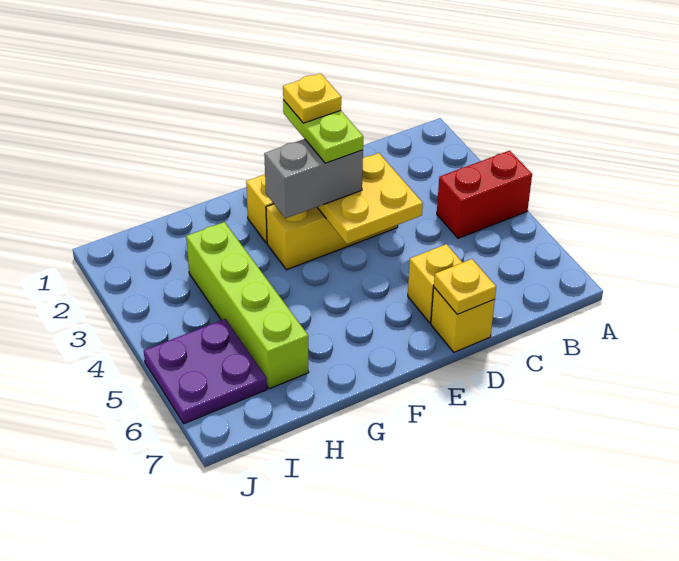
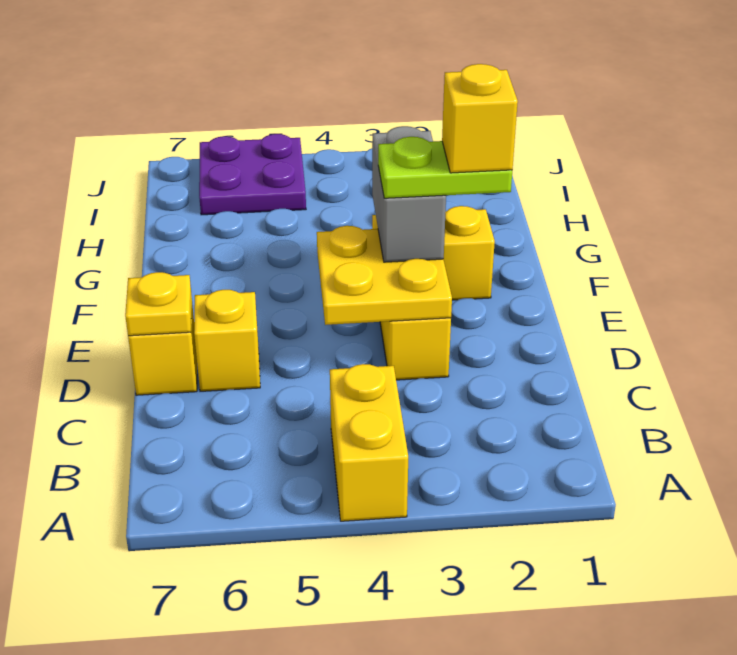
red brick A4:B4 level 1 -> yellow brick A4:B4 level 1
yellow plate E2 level 5 -> yellow brick E2 level 5
lime brick H3:H6 level 1 -> none

